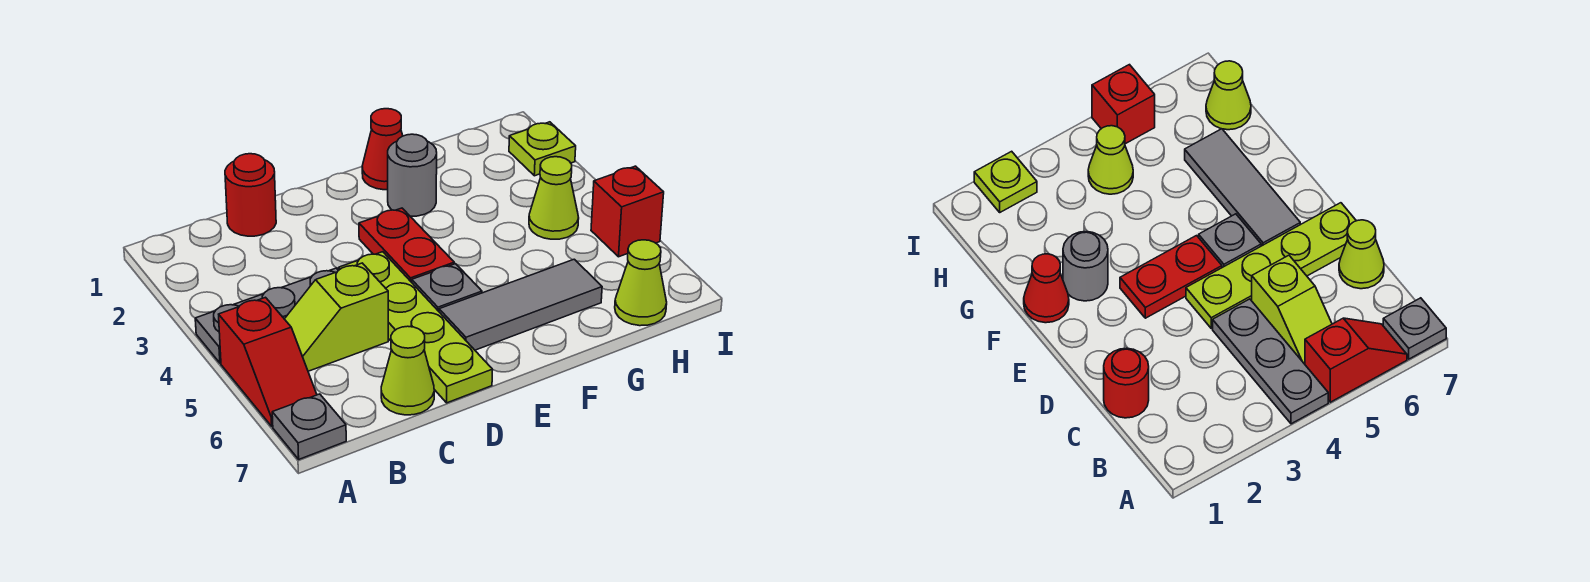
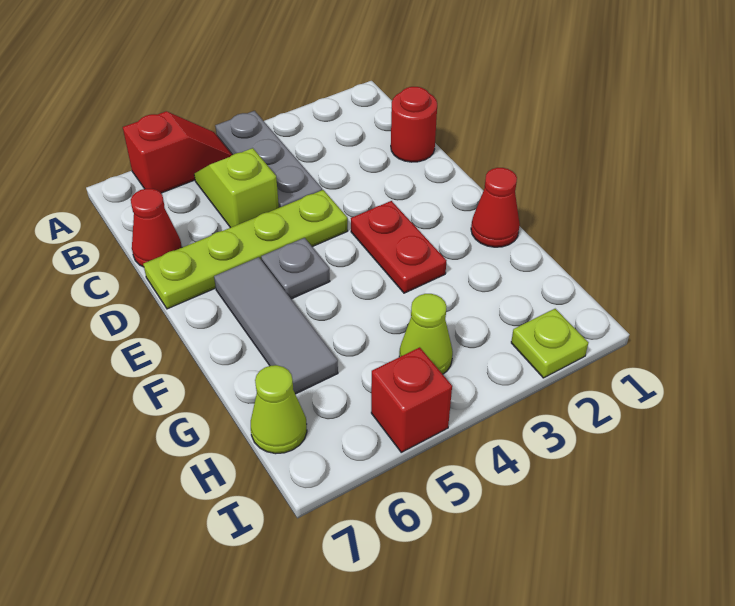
red slope A5:A6 level 1 top 5 -> red slope A5:A6 level 1 top 6
grey plate A7 level 1 -> none
lime cone C7 level 1 -> red cone C7 level 1
red plate E3:E4 level 1 -> red plate E3:F3 level 1
grey round brick F2 level 1 -> none

